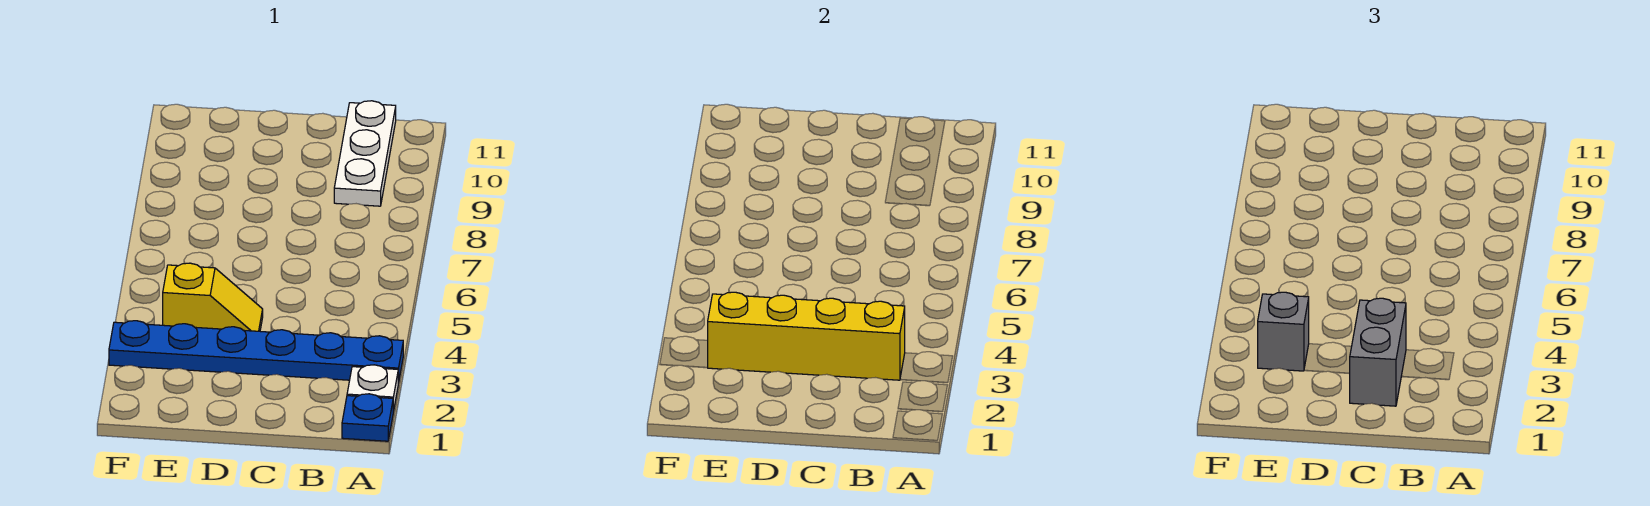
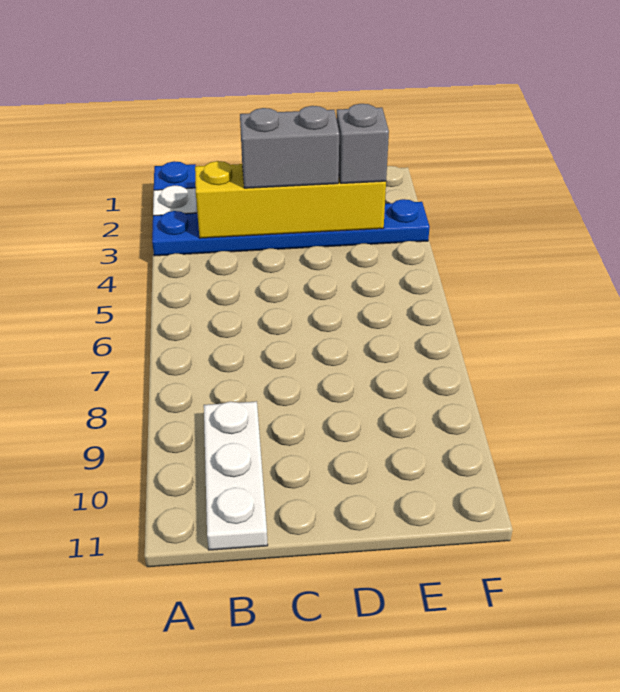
grey brick C2:C3 level 3 -> grey brick C3:D3 level 3
yellow slope D4:E4 level 1 top E -> none

